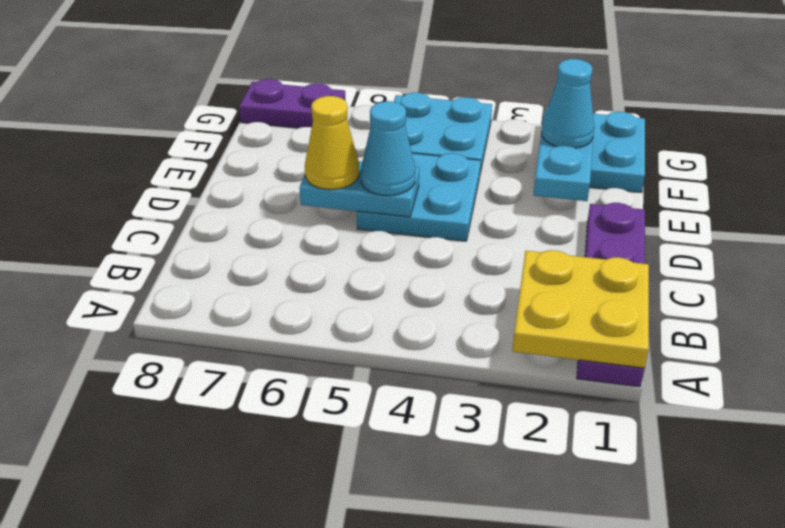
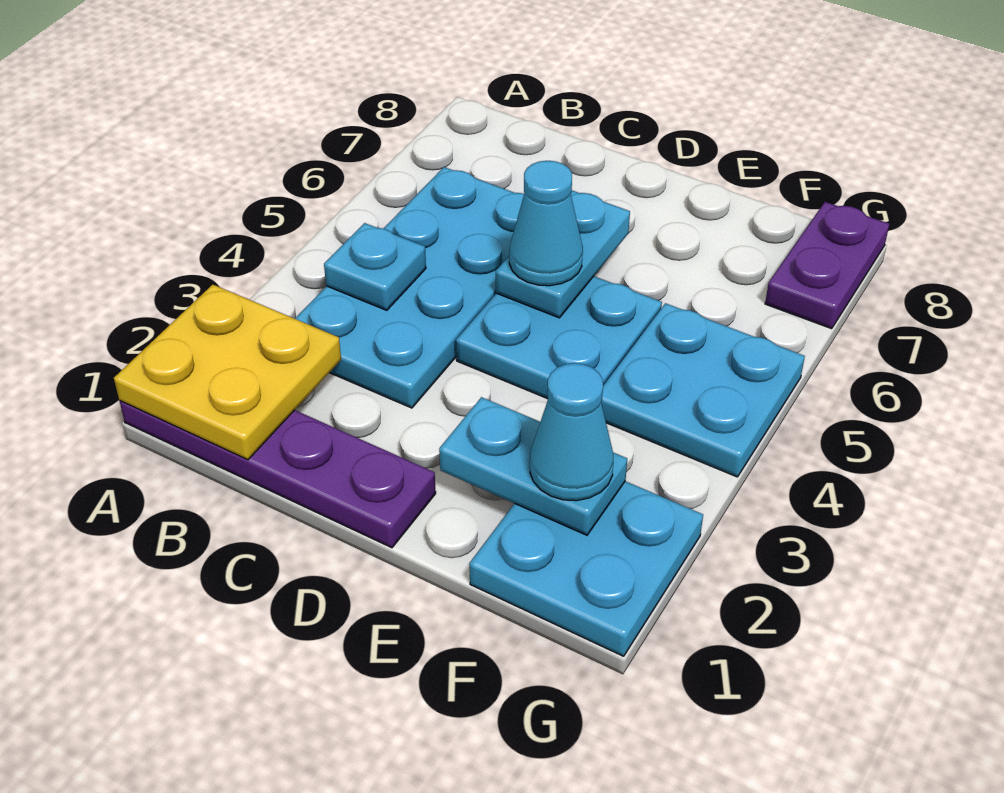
none -> cyan plate B3:C6 level 1
none -> cyan plate B4 level 2
yellow cone D6 level 3 -> none

